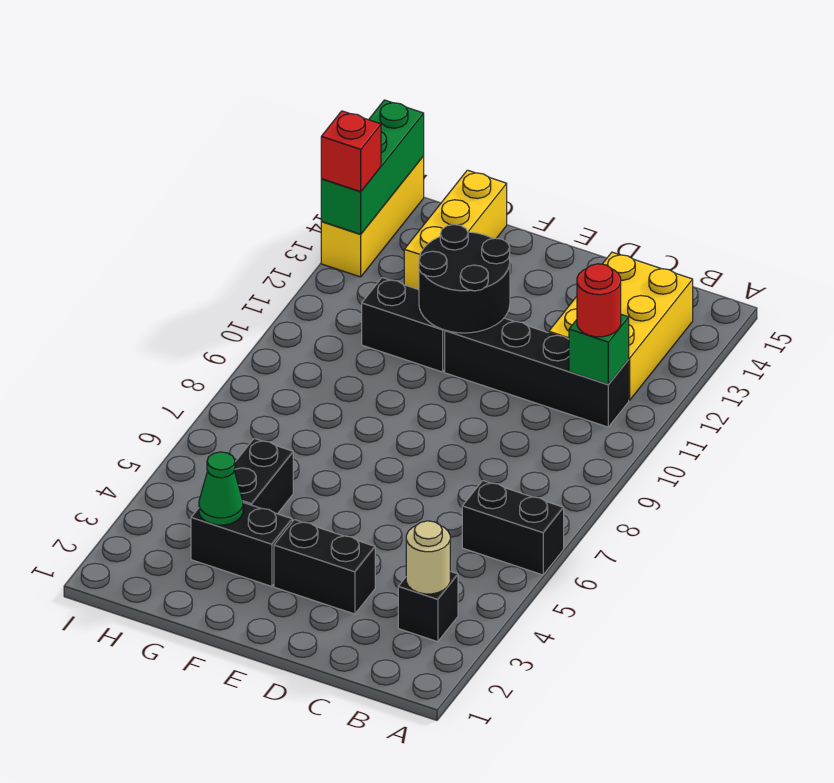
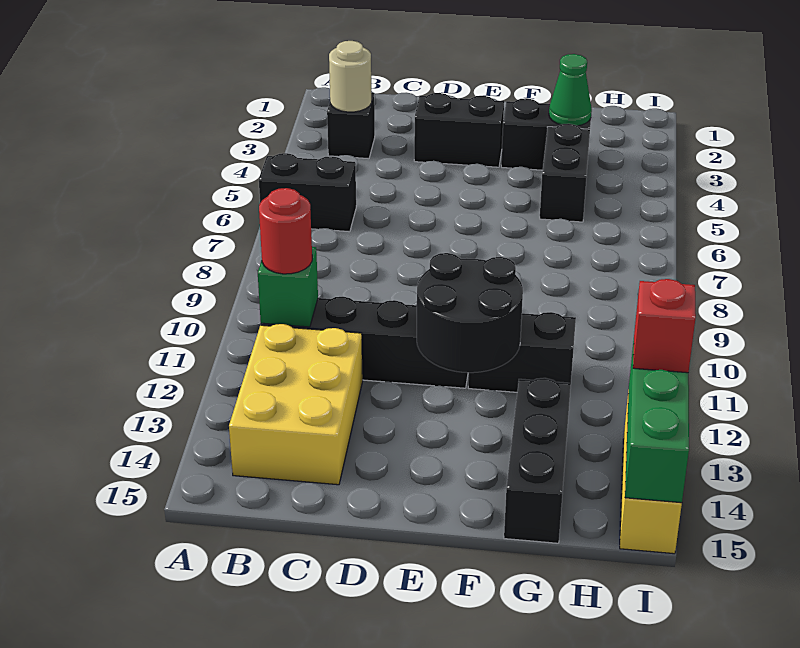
yellow brick G13:G15 level 1 -> black brick G13:G15 level 1

